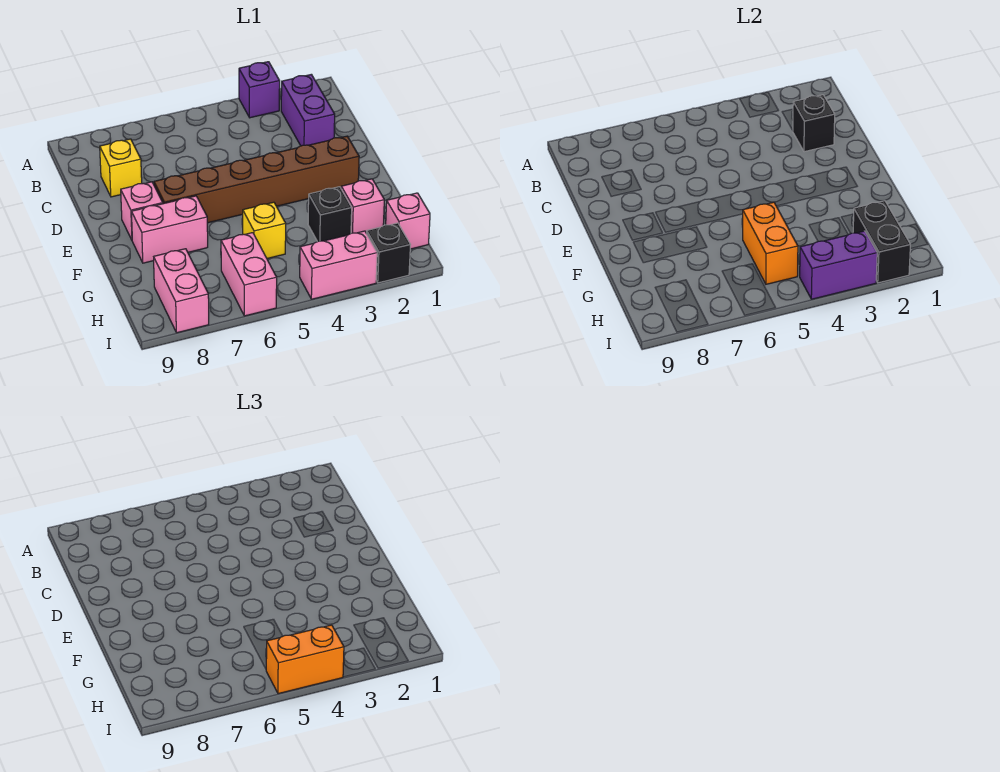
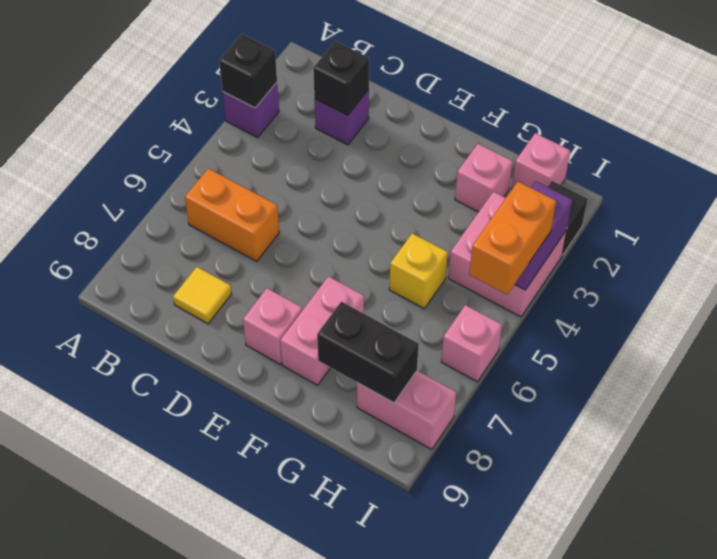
purple brick B2:C2 level 1 -> purple brick C2 level 1
yellow brick C8 level 1 -> yellow tile C8 level 1
brown brick E2:E7 level 1 -> none
black brick G3 level 1 -> black brick A3 level 2
orange brick G5:H5 level 2 -> orange brick B6:C6 level 1
black brick H2:I2 level 2 -> black brick G8:H8 level 2
pink brick H6:I6 level 1 -> pink brick I6 level 1
pink brick I3:I4 level 1 -> pink brick H3:I4 level 1

